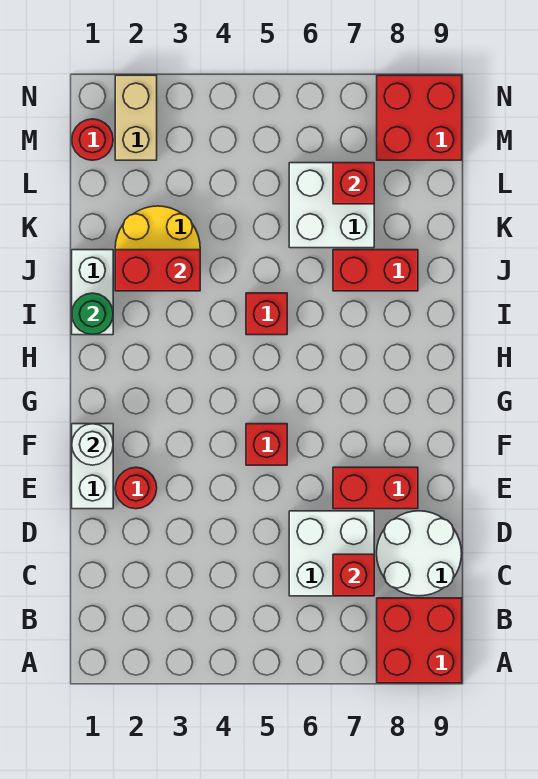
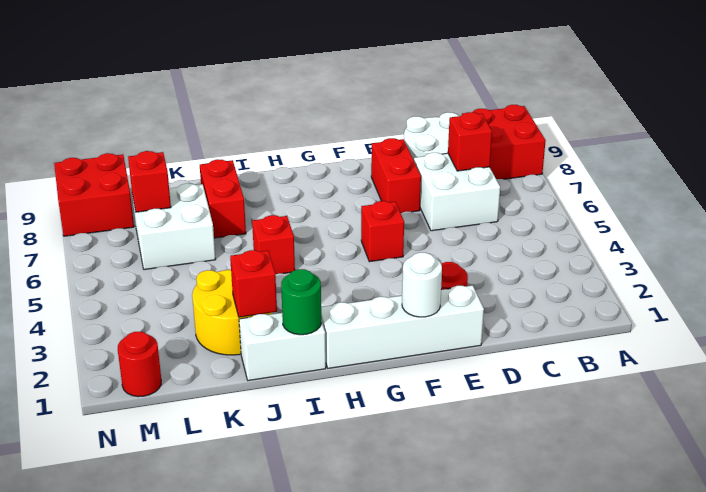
white brick E1:F1 level 1 -> white brick E1:H1 level 1
red brick J2:J3 level 2 -> red brick J2 level 2
tan brick M2:N2 level 1 -> none

